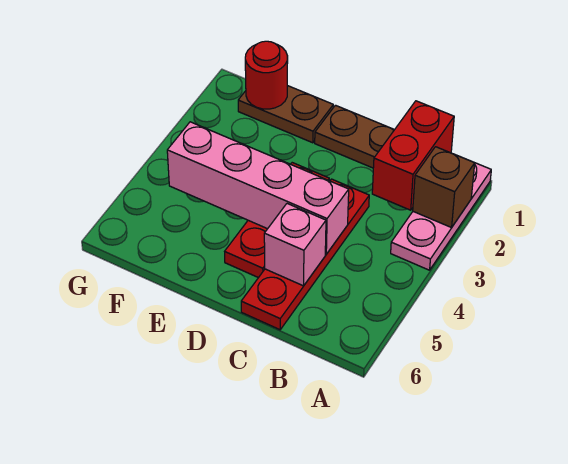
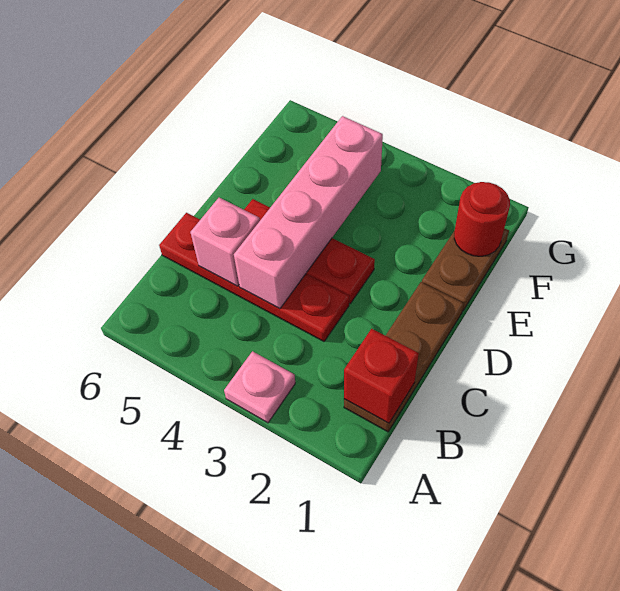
pink plate A1:A3 level 1 -> pink plate A3 level 1
brown brick A2 level 2 -> none
red brick B1:B2 level 2 -> red brick B1 level 2

